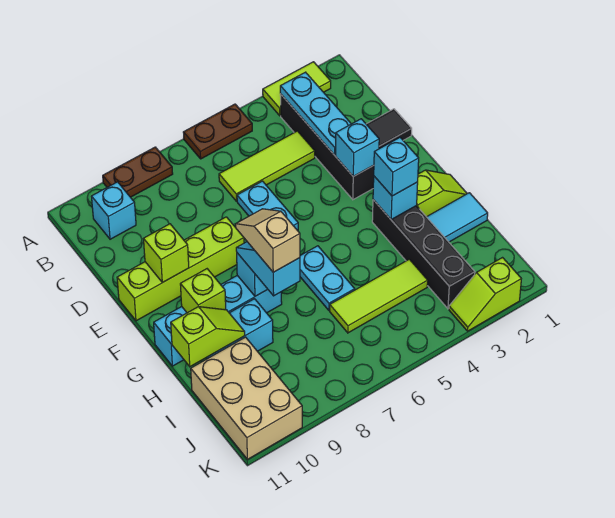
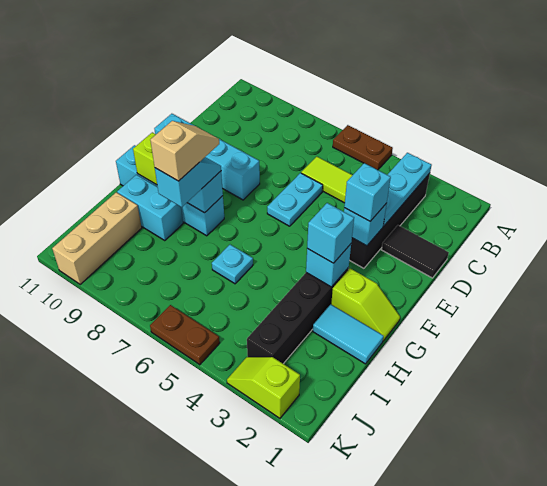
lime tile A2:A3 level 1 -> none
brown plate A8:A9 level 1 -> brown plate K5:K6 level 1
cyan brick B10 level 1 -> cyan brick E3 level 3
lime brick E8:E11 level 1 -> cyan brick E8:E11 level 1
lime brick E10 level 2 -> none
cyan plate G6:H6 level 1 -> cyan plate H6 level 1
lime slope H10:H11 level 2 top 11 -> none
lime tile I4:I6 level 1 -> none
tan brick I10:K11 level 1 -> tan brick I10:K10 level 1

